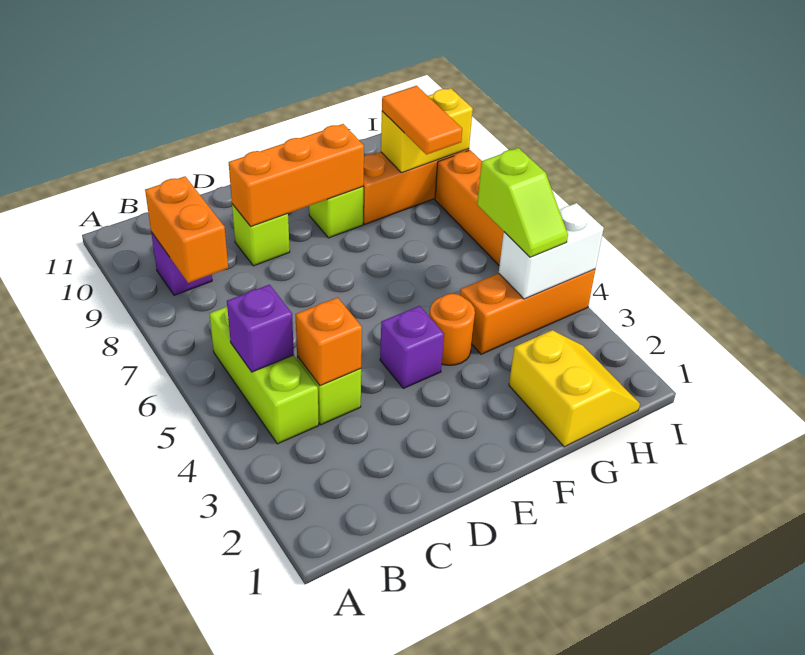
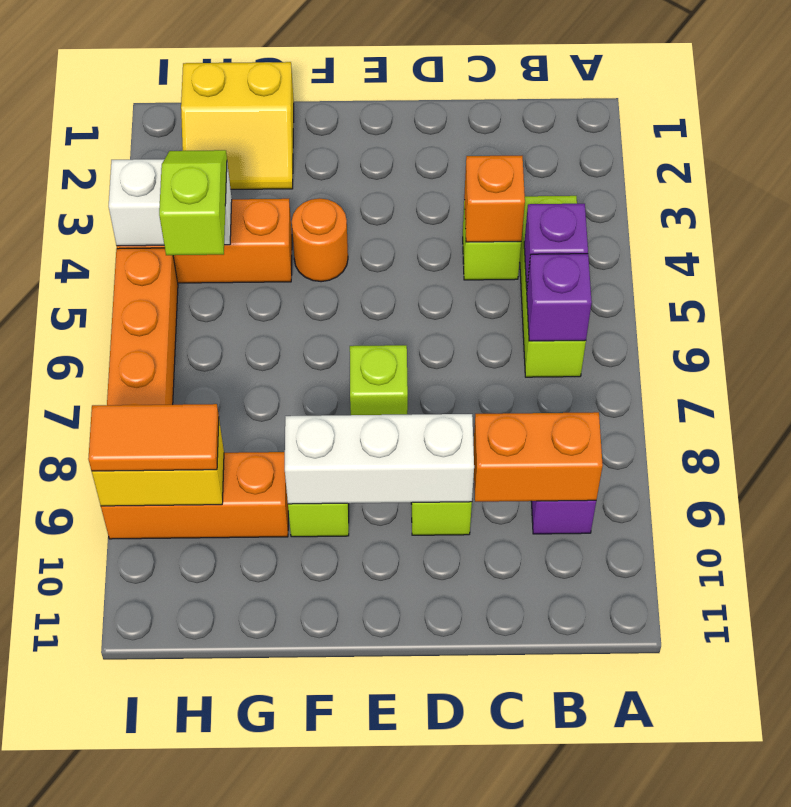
orange brick B8:B9 level 2 -> orange brick B9:C9 level 2
orange brick D9:F9 level 2 -> white brick D9:F9 level 2
purple brick E4 level 1 -> purple brick B6 level 2
none -> lime brick E7 level 1
yellow slope G1:H2 level 1 top G -> yellow slope G1:H2 level 1 top 1
orange tile H8:H9 level 3 -> orange tile H9:I9 level 3

